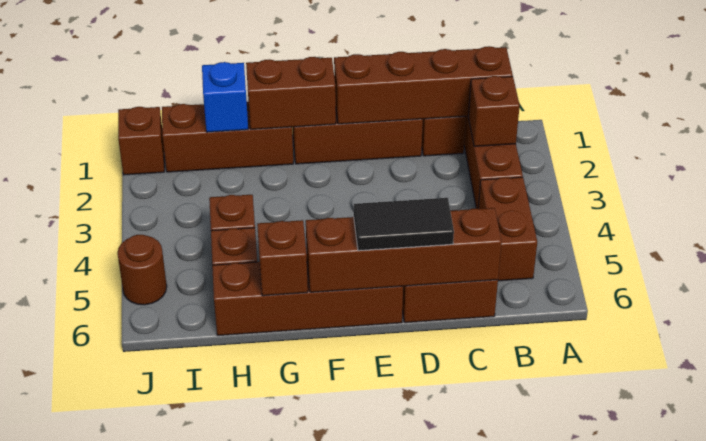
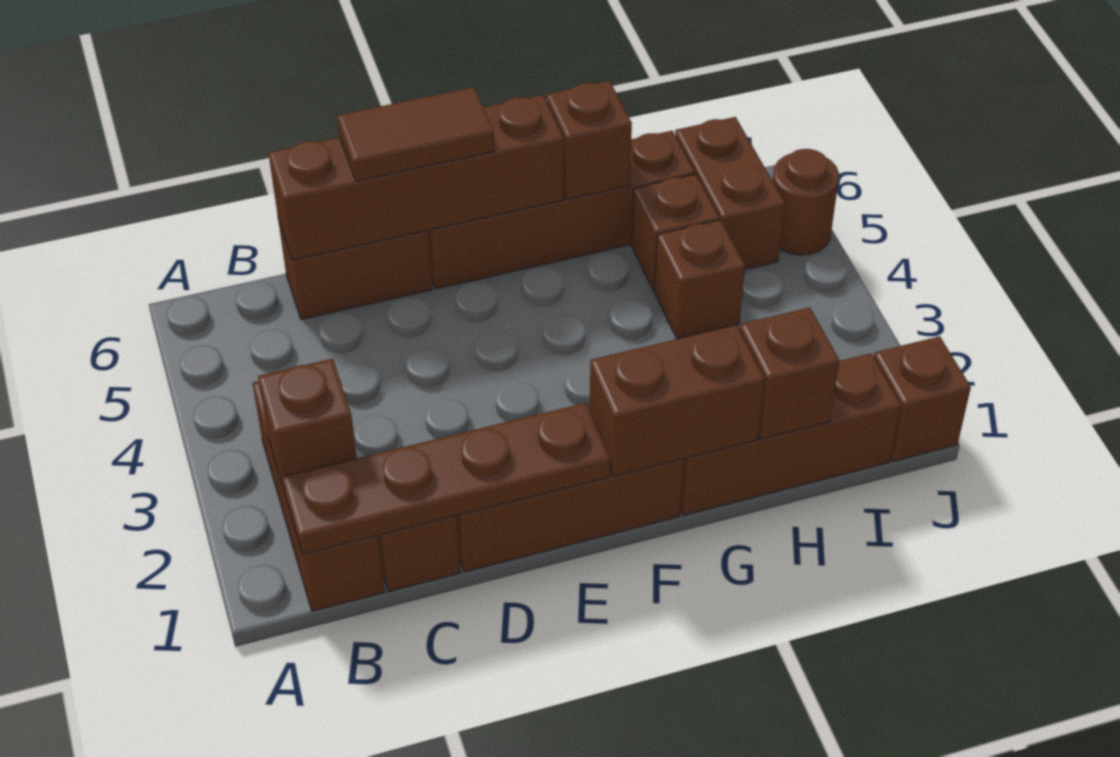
brown brick B1:E1 level 2 -> brown plate B1:E1 level 2
brown brick B4:B5 level 1 -> brown brick I5:I6 level 1
black tile D6:E6 level 3 -> brown tile D6:E6 level 3
blue brick H1 level 2 -> brown brick H1 level 2

